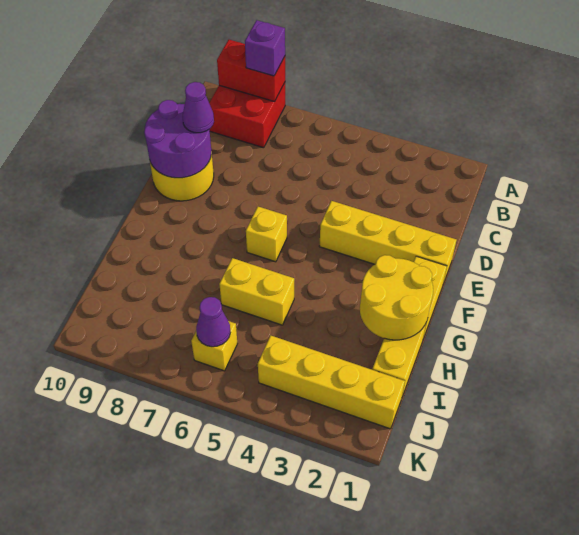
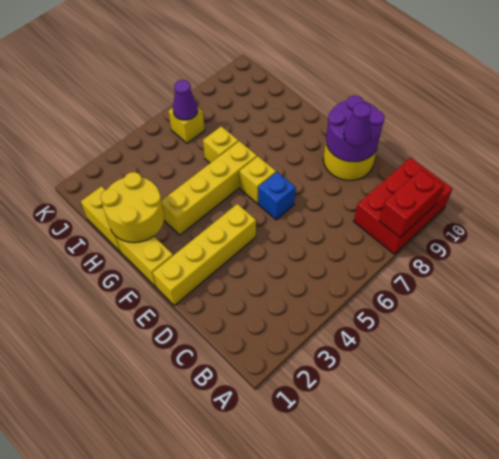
red brick A8:B9 level 1 -> red brick A8:B10 level 1
purple brick A8 level 3 -> none
none -> blue brick E6 level 1
yellow brick H5:H6 level 1 -> yellow brick H6 level 1
yellow brick J1:J4 level 1 -> yellow brick G3:G6 level 1

